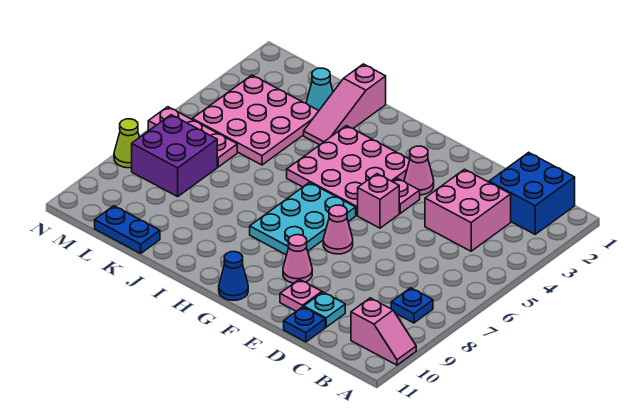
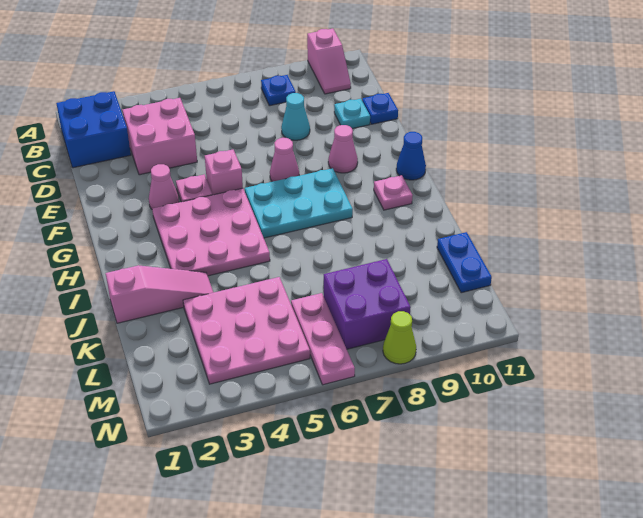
pink slope A10:B10 level 1 top B -> pink slope A10:B10 level 1 top A
pink plate E10 level 1 -> pink plate H10 level 1
cyan cone K2 level 1 -> cyan cone D8 level 1

